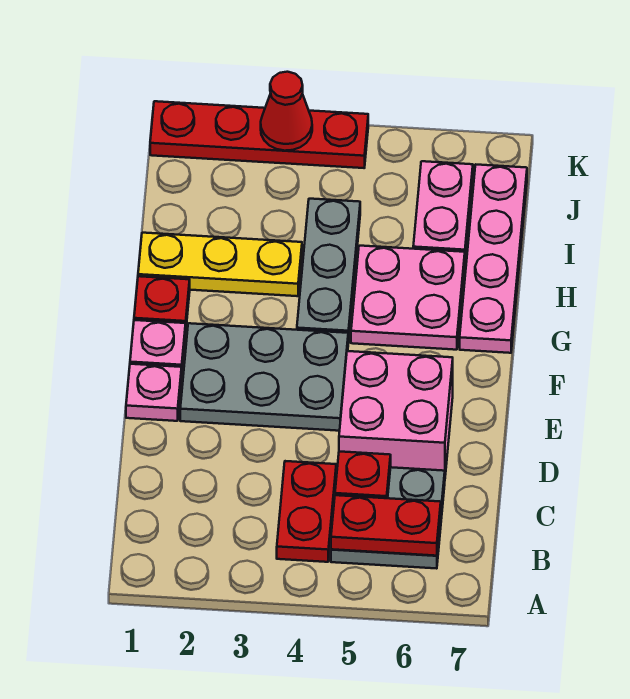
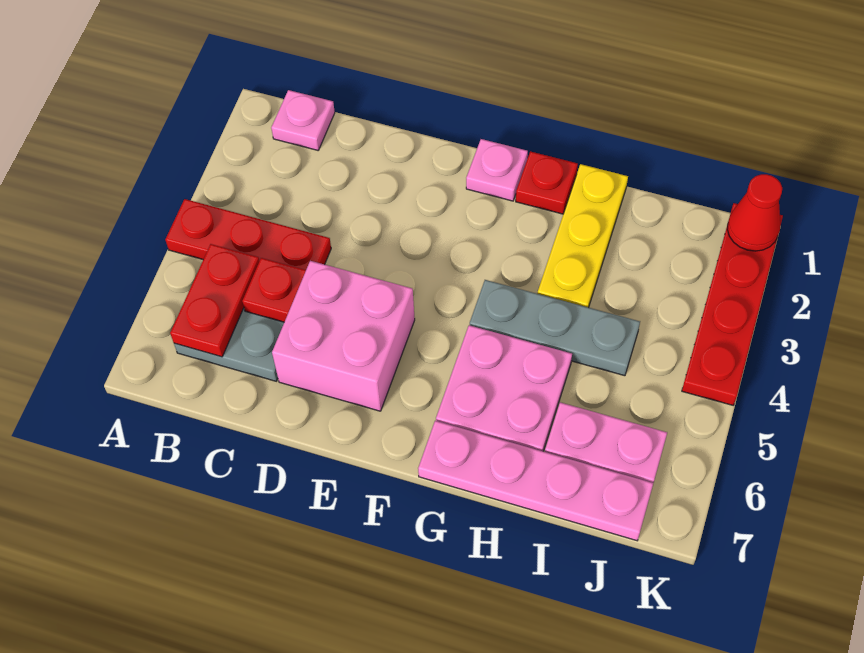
red plate B4:C4 level 1 -> red plate A4:C4 level 1
pink plate E1 level 1 -> pink plate B1 level 1
grey plate E2:F4 level 1 -> none
red cone K3 level 2 -> red cone K1 level 2

